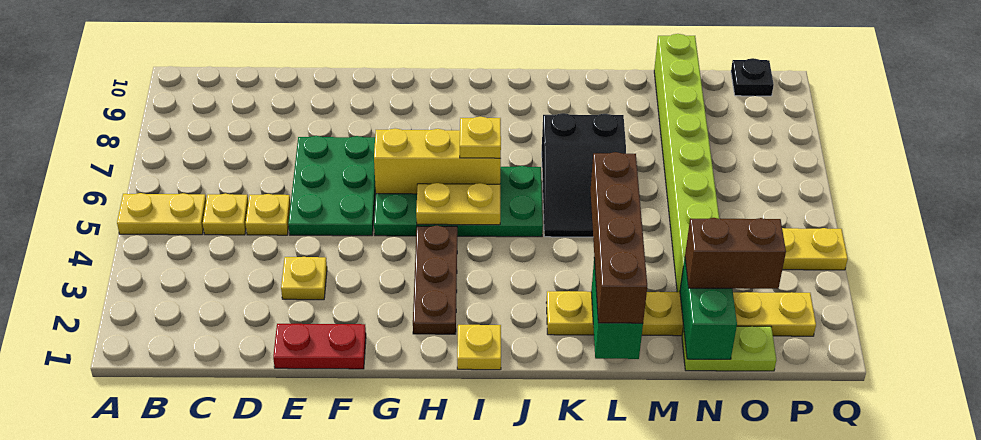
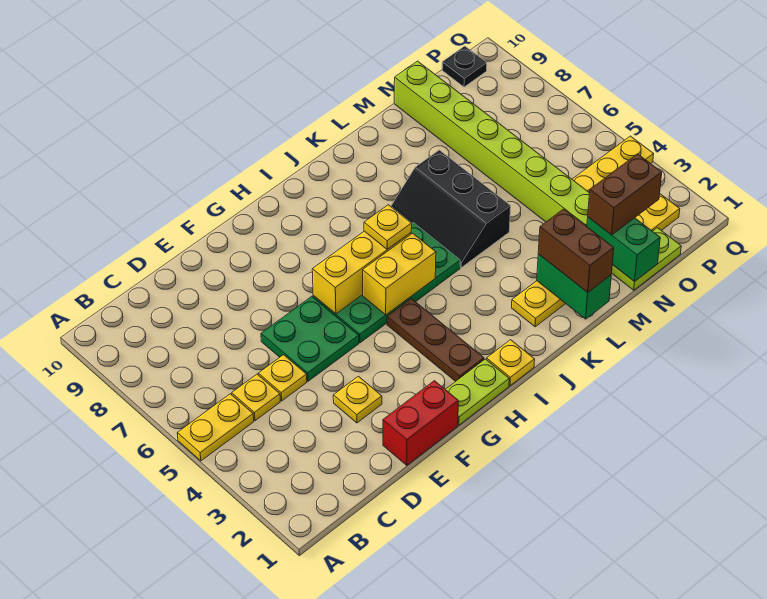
red plate E1:F1 level 1 -> red brick E1:F1 level 1
green plate E5:F7 level 1 -> green plate E5:F6 level 1
none -> lime plate G1:H1 level 1
yellow plate H5:I5 level 2 -> yellow brick H5:I5 level 2
black slope K5:L7 level 1 top 7 -> black slope K5:L7 level 1 top L
brown brick L1:L4 level 3 -> brown brick L1:L2 level 3

